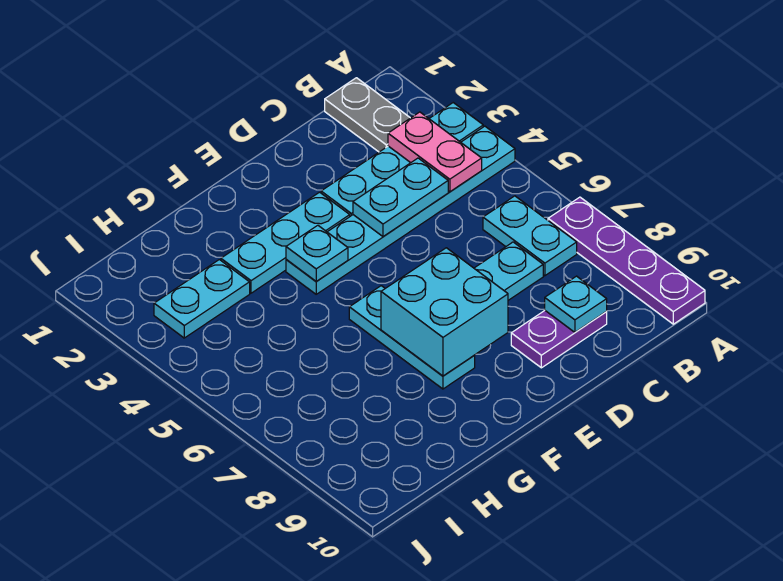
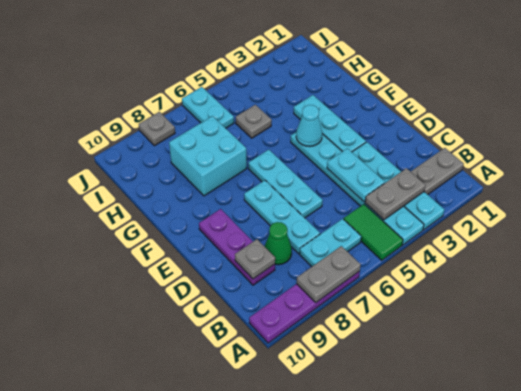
none -> green tile A5:B5 level 1
none -> grey plate A7:A8 level 2
pink plate B3:B4 level 2 -> grey plate B3:B4 level 2
none -> green cone C8 level 1
purple plate C9:D9 level 1 -> purple plate C9:E9 level 1
cyan plate C9 level 2 -> grey plate C9 level 2
cyan brick E7:F8 level 2 -> cyan brick G7:H8 level 1
cyan plate F4 level 2 -> cyan cone F4 level 2
cyan plate F6:F8 level 1 -> cyan plate D6:F6 level 1
cyan plate H3:I3 level 1 -> cyan plate I6:J6 level 1
none -> grey plate H5 level 1
none -> grey plate J8 level 1

